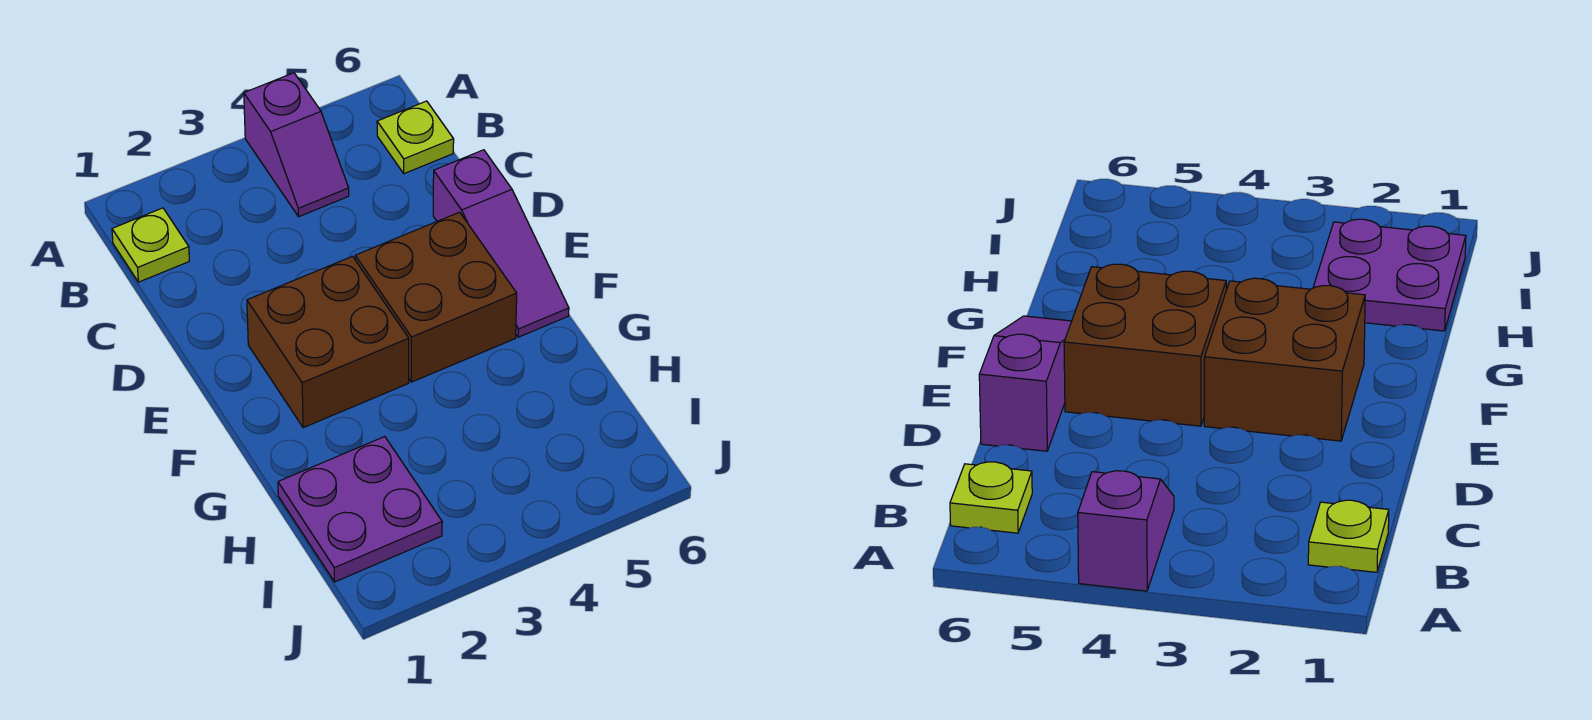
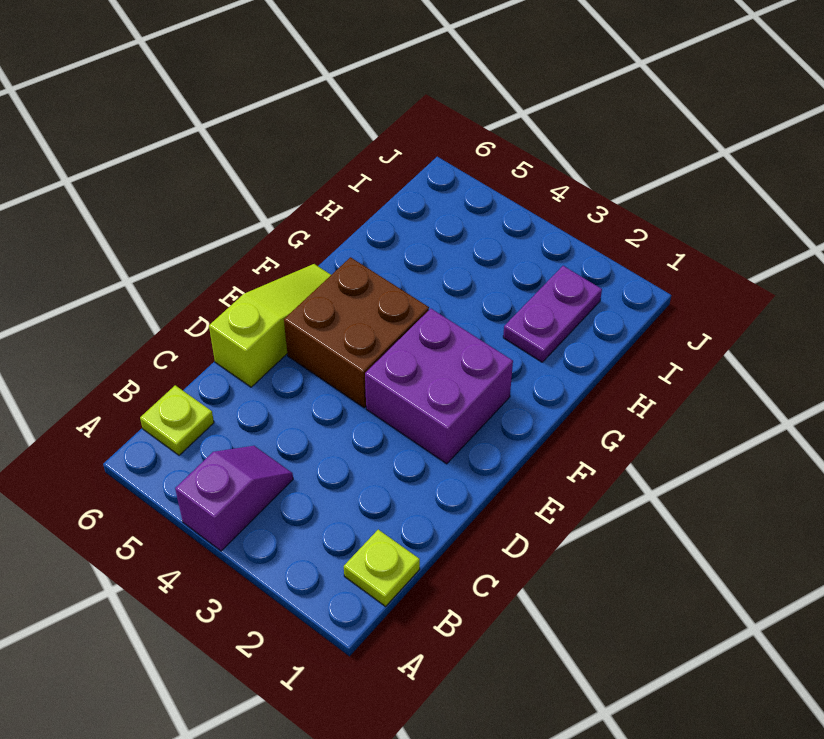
purple slope D6:F6 level 1 top D -> lime slope D6:F6 level 1 top D
brown brick E2:F3 level 1 -> purple brick E2:F3 level 1
purple plate H1:I2 level 1 -> purple plate H2:I2 level 1

